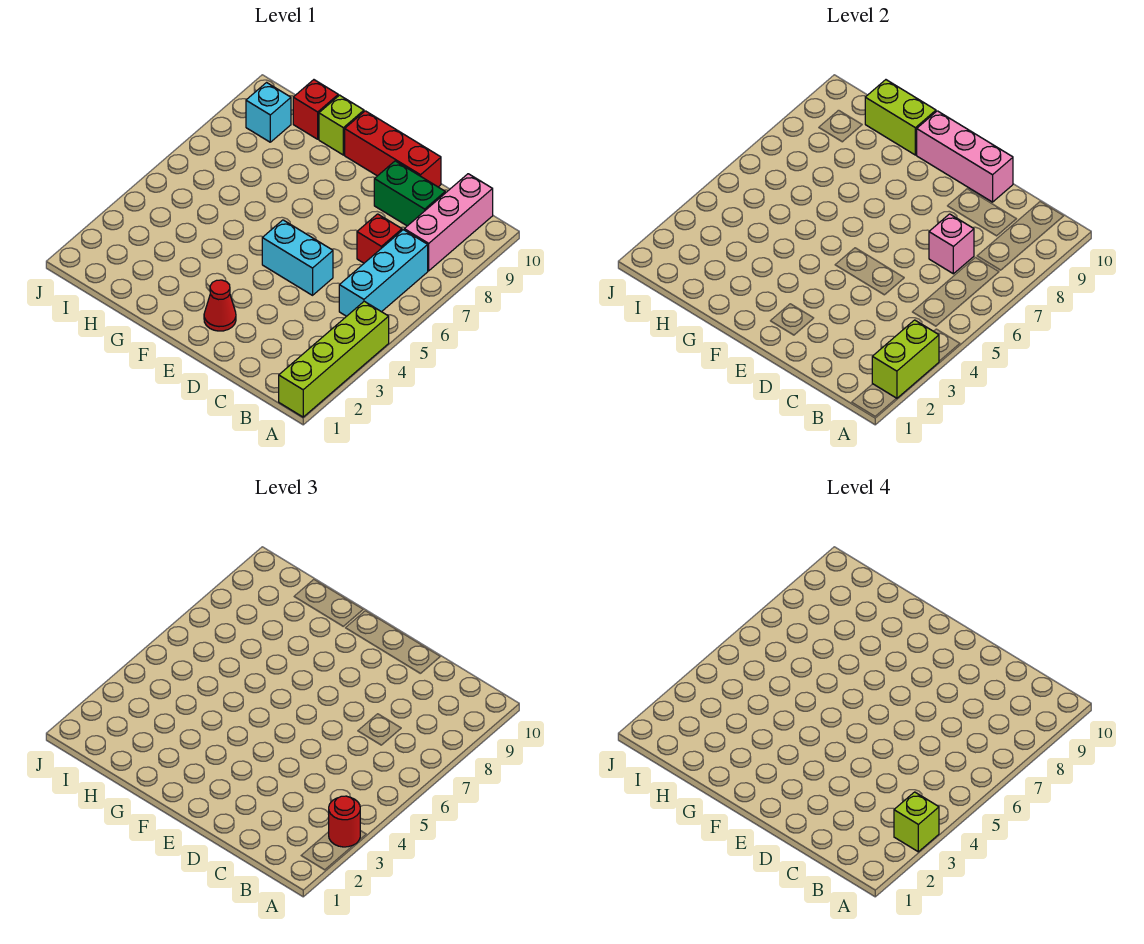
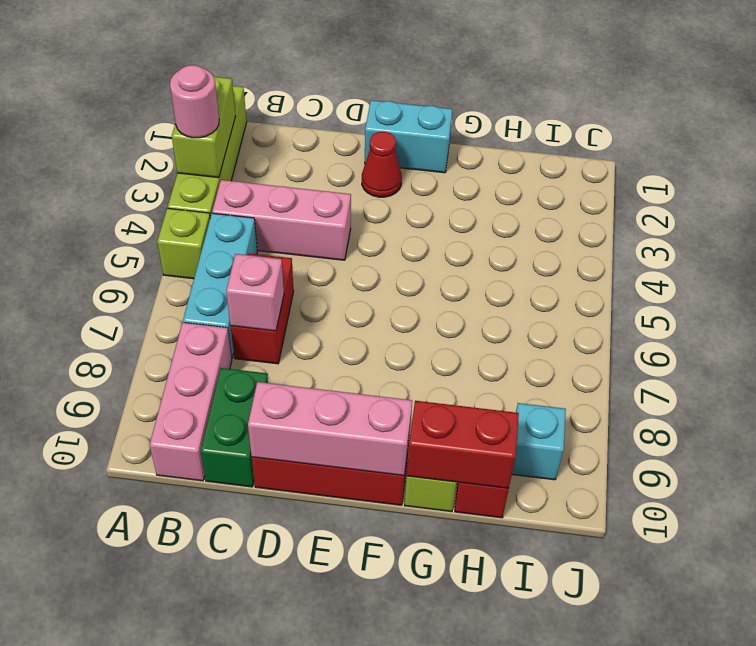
red round brick A3 level 3 -> pink round brick A3 level 3
lime brick A3 level 4 -> lime brick A5 level 1
none -> pink brick B4:D4 level 1
red brick C7 level 1 -> red brick C6:C7 level 1
green brick C9:D9 level 1 -> green brick C9:C10 level 1
cyan brick D5:E5 level 1 -> cyan brick E1:F1 level 1
lime brick G10:H10 level 2 -> red brick G10:H10 level 2

